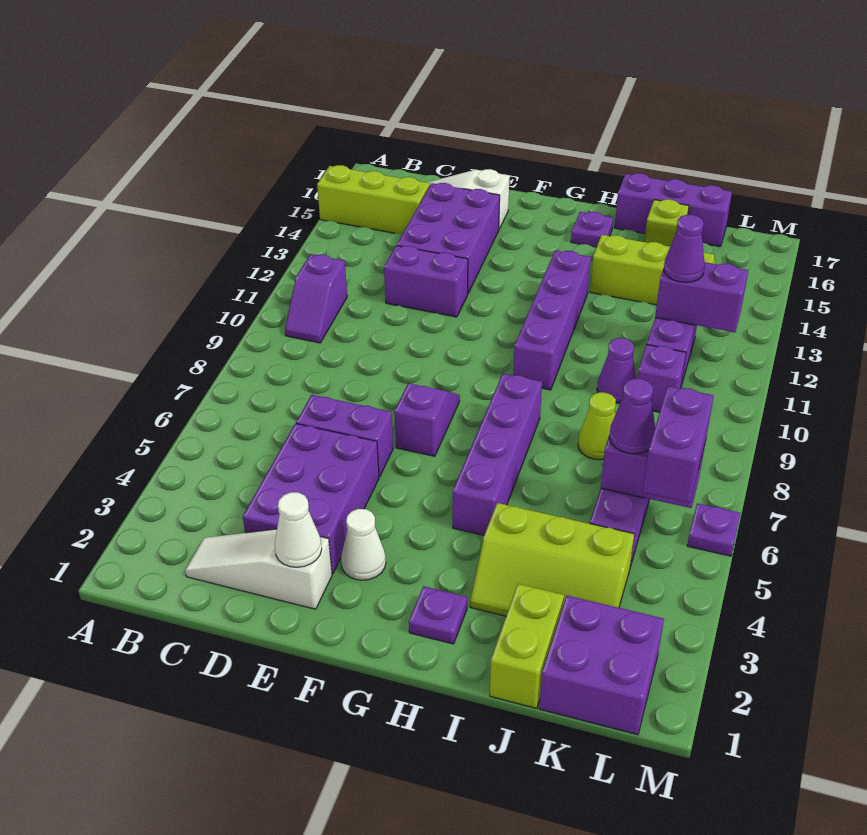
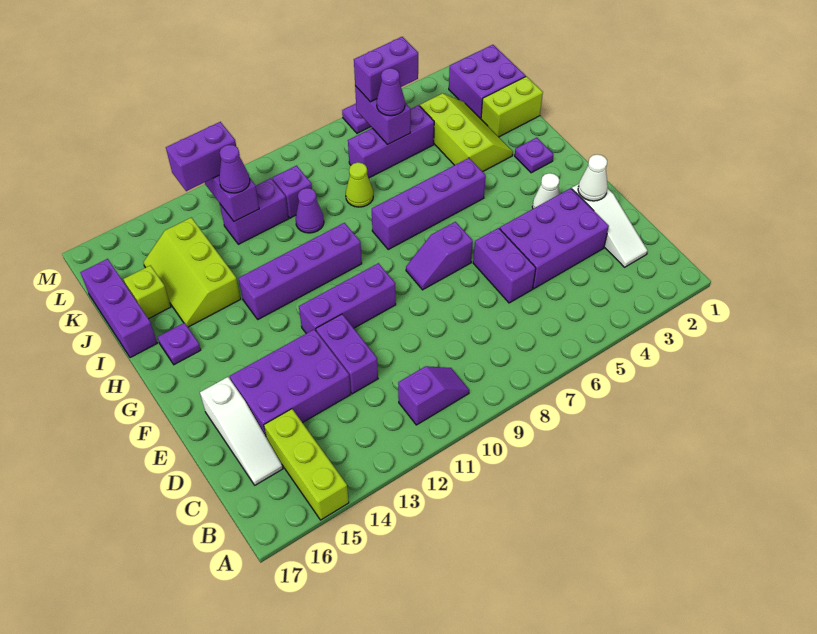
none -> purple brick F10:F12 level 1
none -> purple brick L12:L13 level 3

